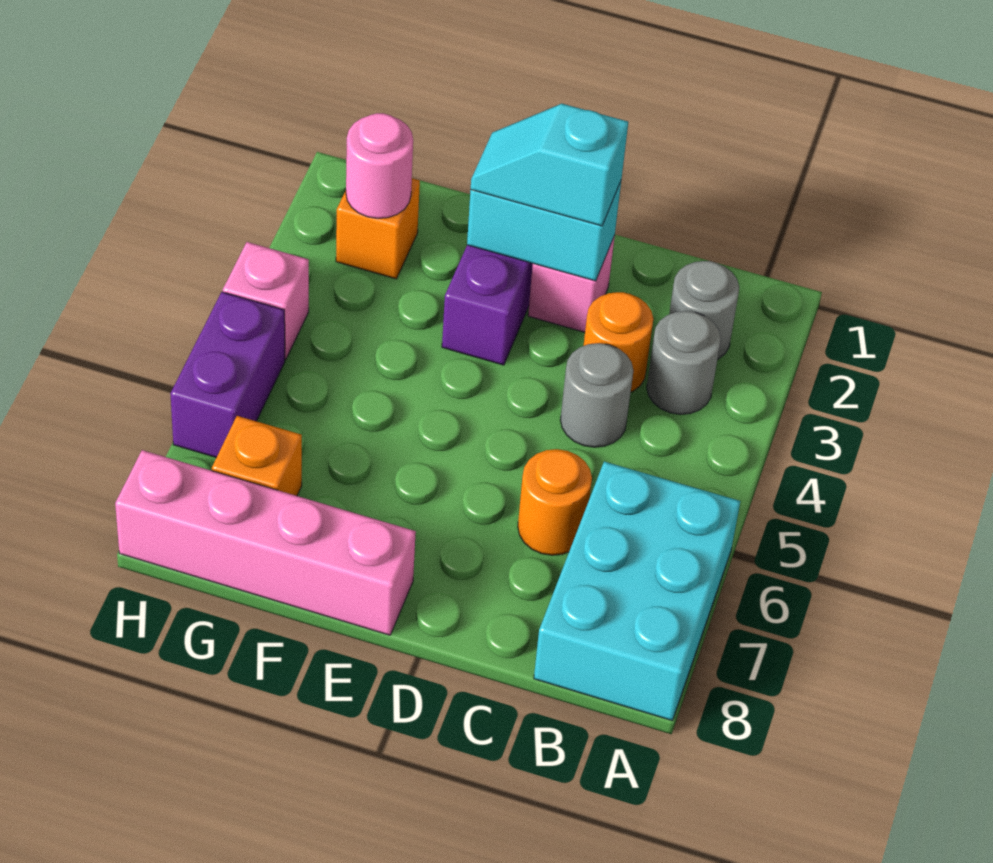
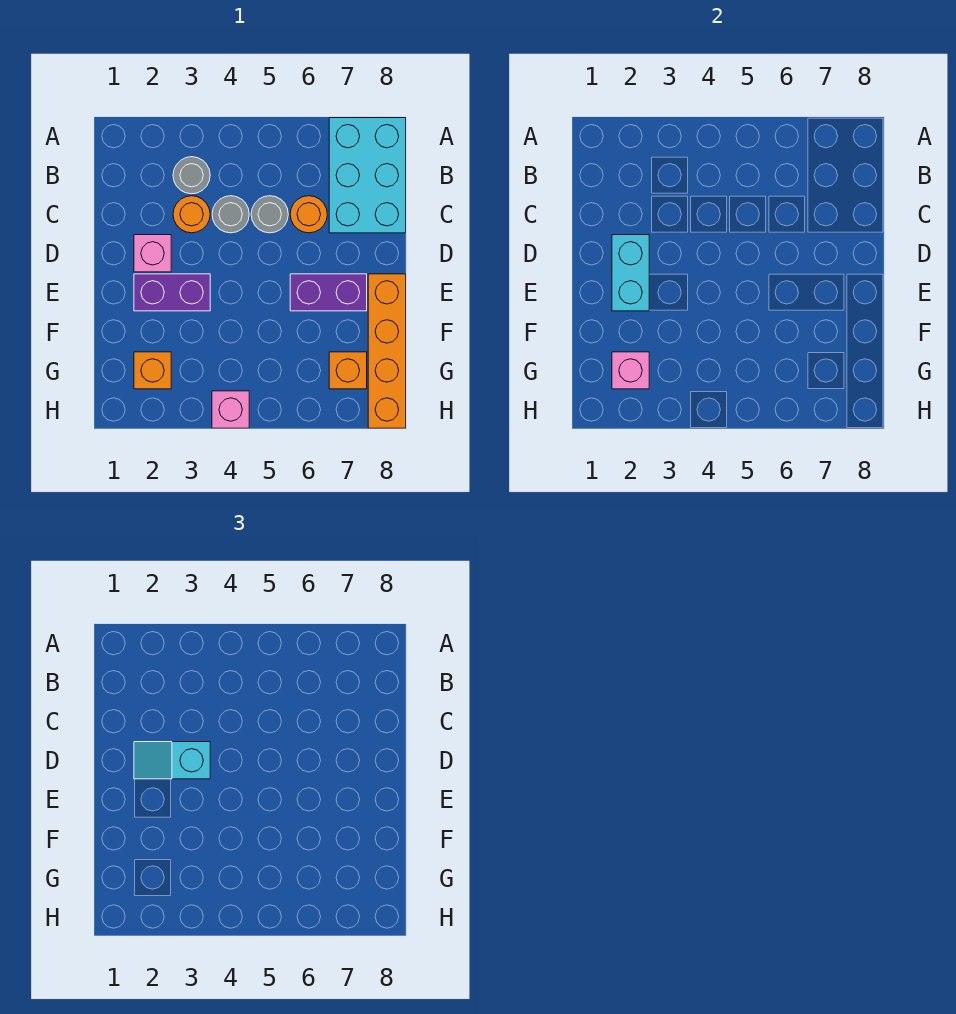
cyan brick A6:B8 level 1 -> cyan brick A7:C8 level 1
grey round brick B2 level 1 -> grey round brick C5 level 1
cyan slope D2:E2 level 3 top D -> cyan slope D2:D3 level 3 top 3
pink brick E8:H8 level 1 -> orange brick E8:H8 level 1
pink round brick G2 level 2 -> pink brick G2 level 2
purple brick H5:H6 level 1 -> purple brick E6:E7 level 1

